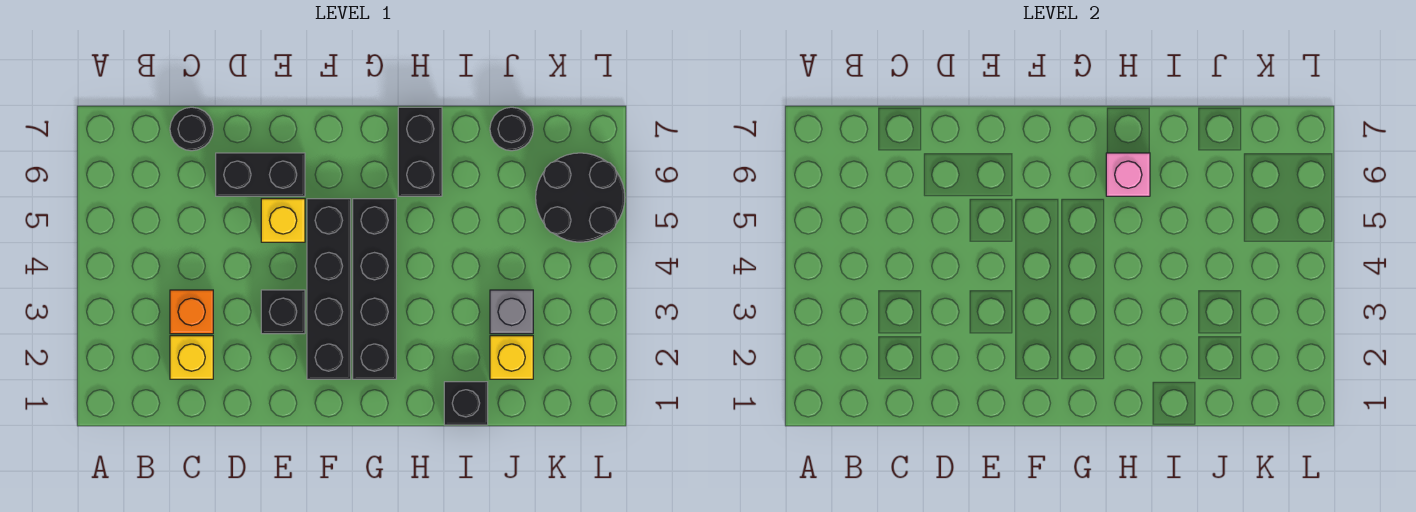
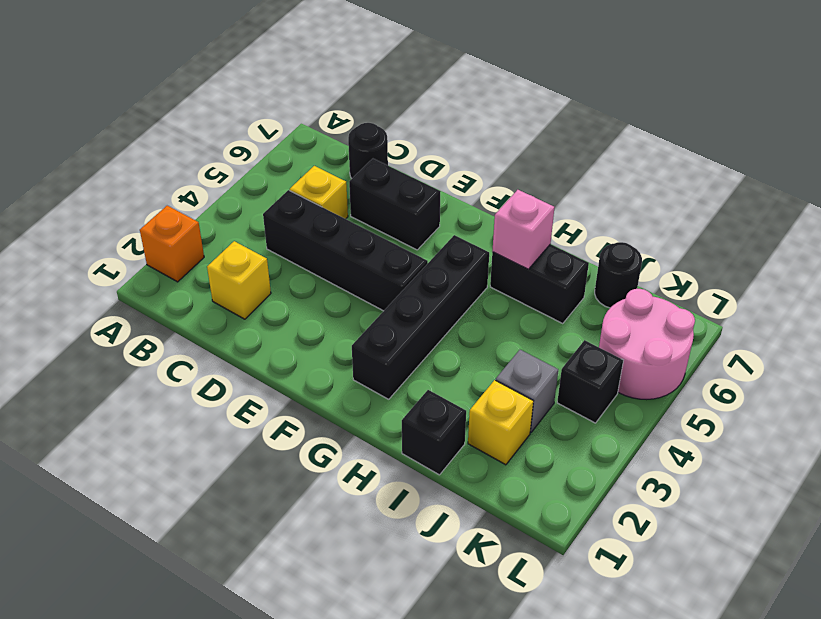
orange brick C3 level 1 -> orange brick A2 level 1
black brick E3 level 1 -> black brick K4 level 1
yellow brick E5 level 1 -> yellow brick C5 level 1
black brick F2:F5 level 1 -> black brick C4:F4 level 1
black brick H6:H7 level 1 -> black brick H6:I6 level 1
black round brick K5:L6 level 1 -> pink round brick K5:L6 level 1

